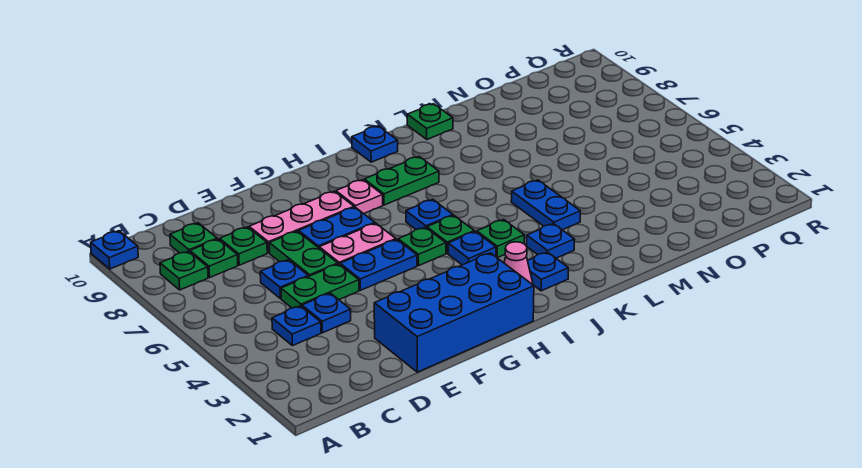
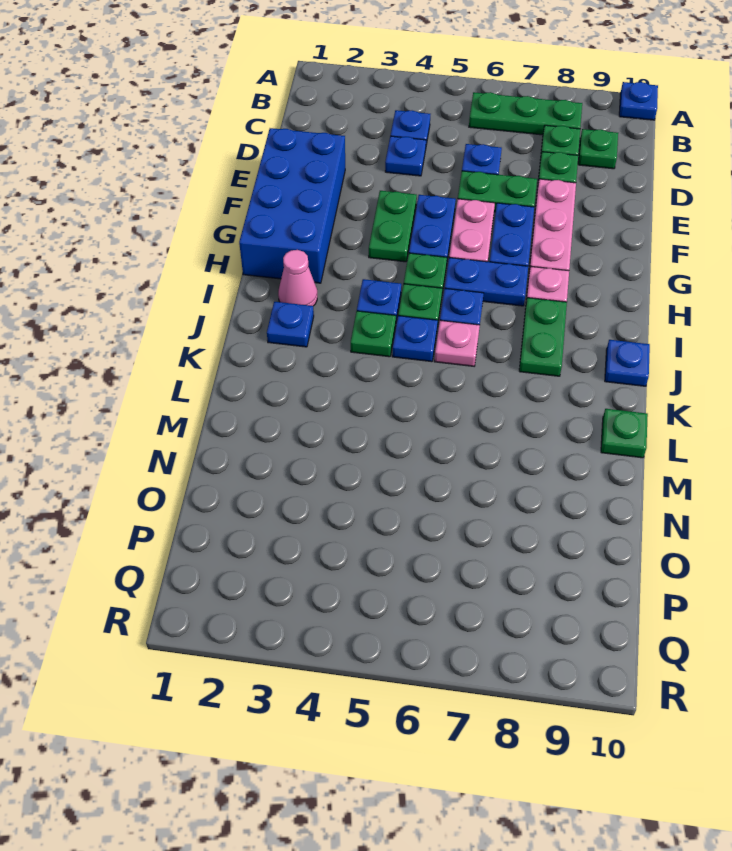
green plate B8 level 1 -> green plate B6:B8 level 1
green plate D5:E5 level 1 -> green plate F4:G4 level 1
none -> pink plate J6 level 1
blue plate K3 level 1 -> blue plate J5 level 1
blue plate L4:L5 level 1 -> blue plate H6:H7 level 1

